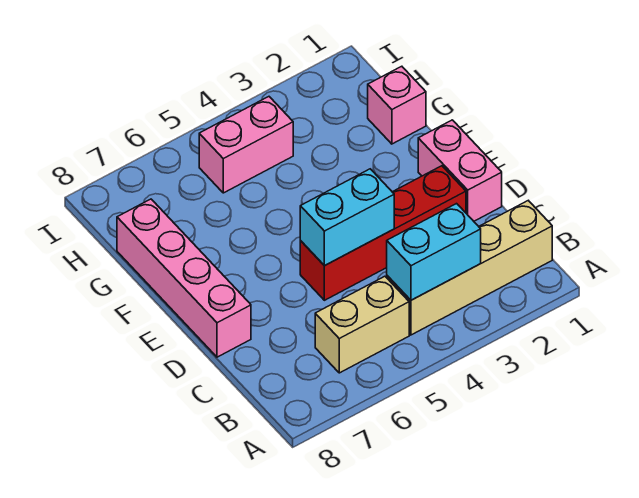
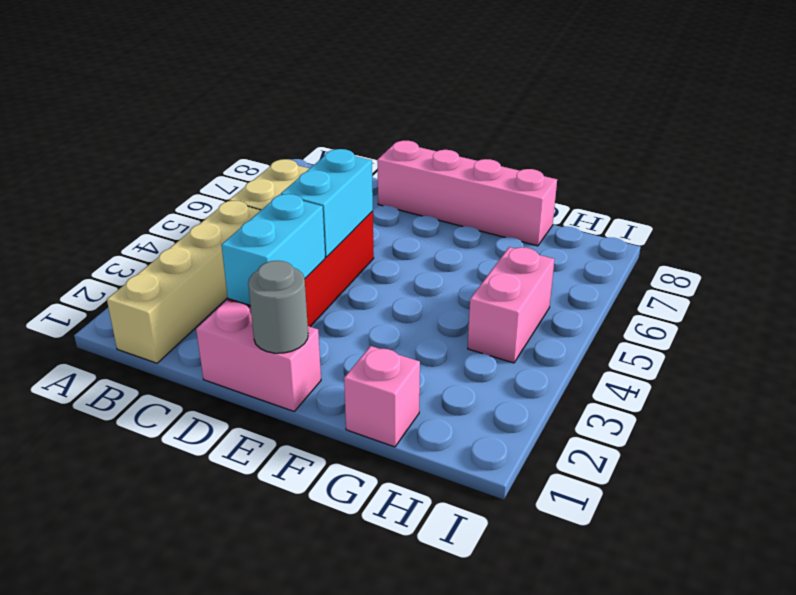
cyan brick B3:B4 level 2 -> cyan brick D2:D3 level 2
none -> grey round brick E1 level 2

